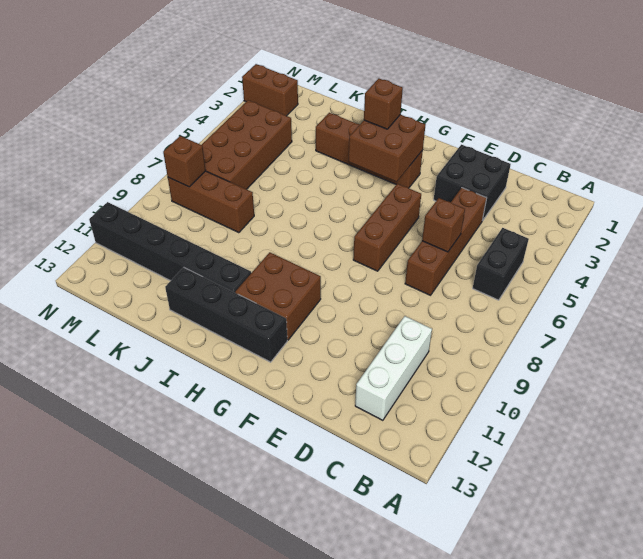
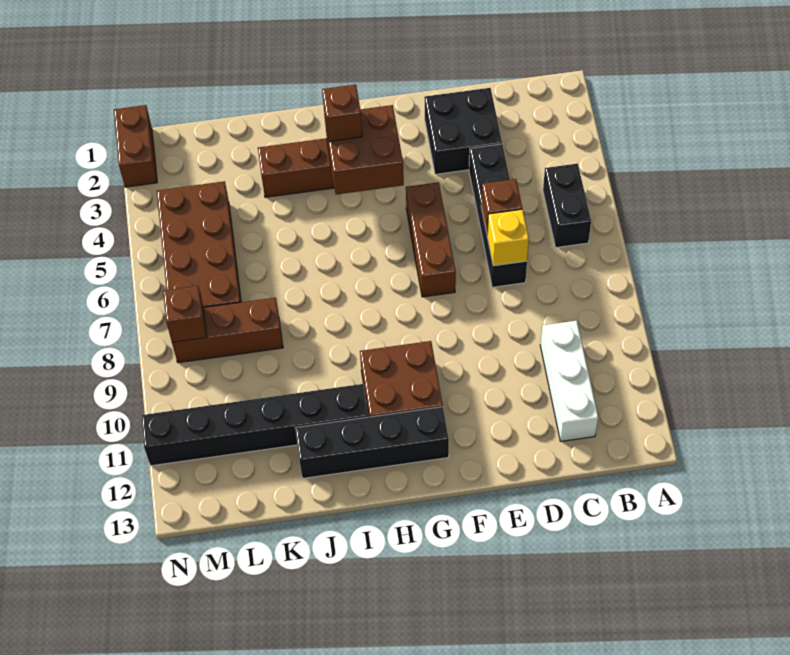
brown brick D4:D7 level 1 -> black brick D4:D7 level 1
none -> yellow brick D7 level 2
brown brick M2:N2 level 1 -> brown brick N1:N2 level 1

